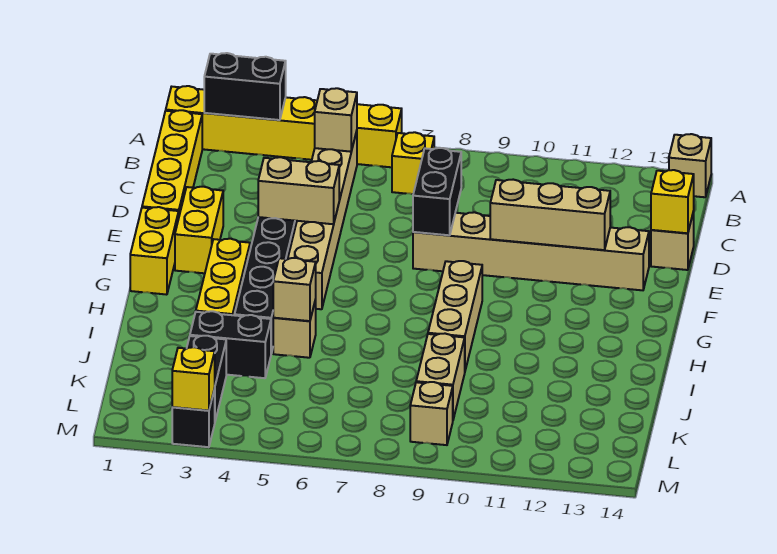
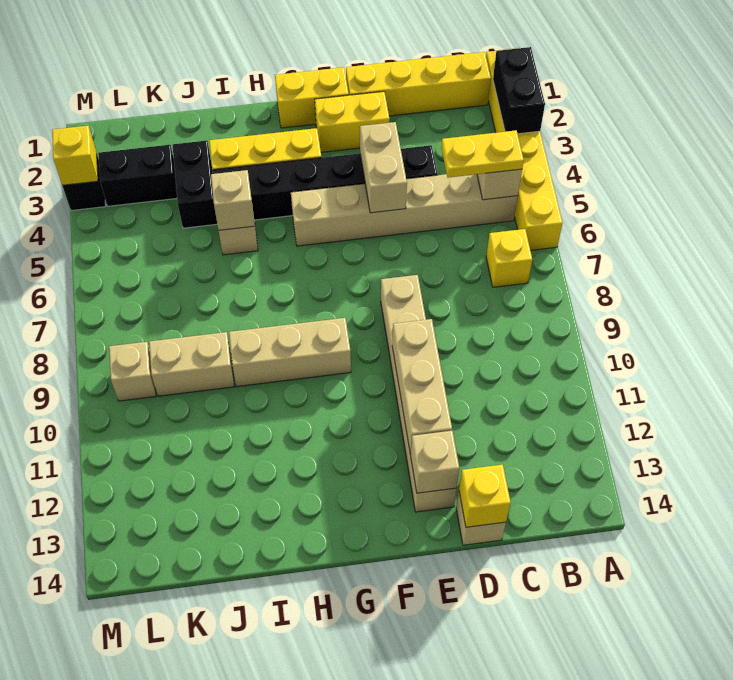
tan brick A14 level 1 -> tan brick E13 level 2
none -> yellow plate B5:C5 level 3
black brick D8:E8 level 2 -> none

